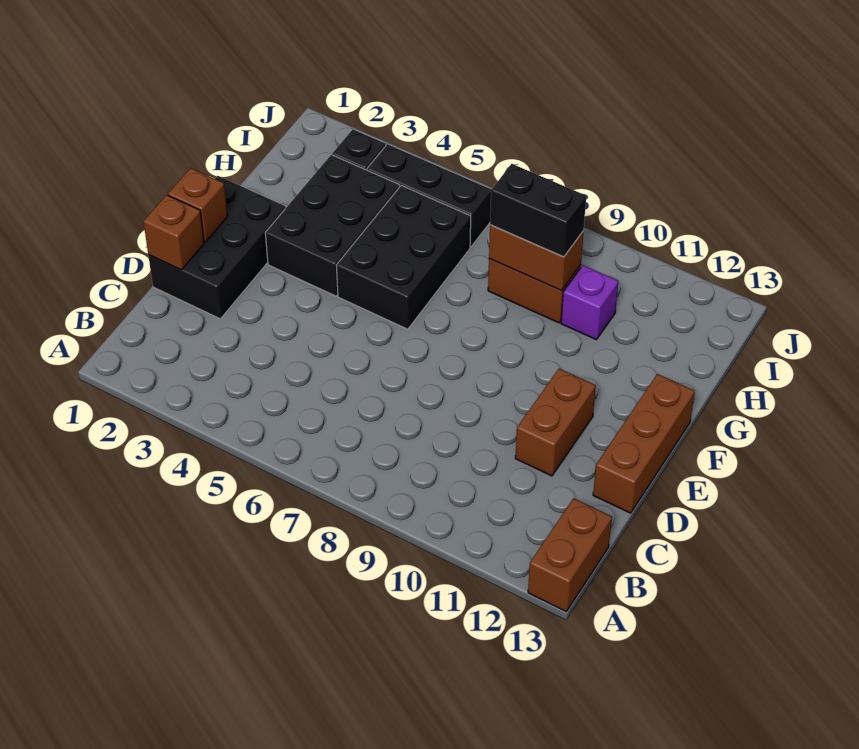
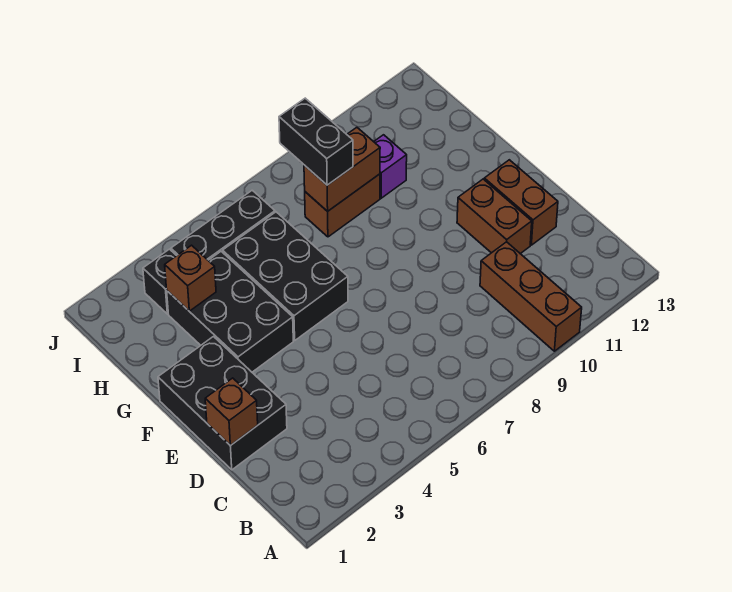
brown brick A13:B13 level 1 -> brown brick D12:E12 level 1
brown brick D13:F13 level 1 -> brown brick A10:C10 level 1
brown brick E1 level 2 -> brown brick H3 level 2
black brick H8:H9 level 3 -> black brick H8:I8 level 3

